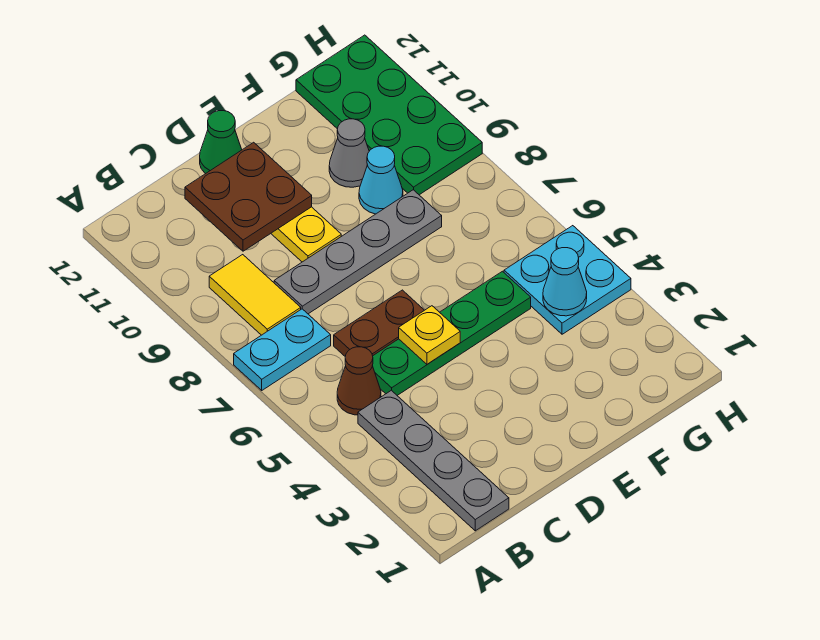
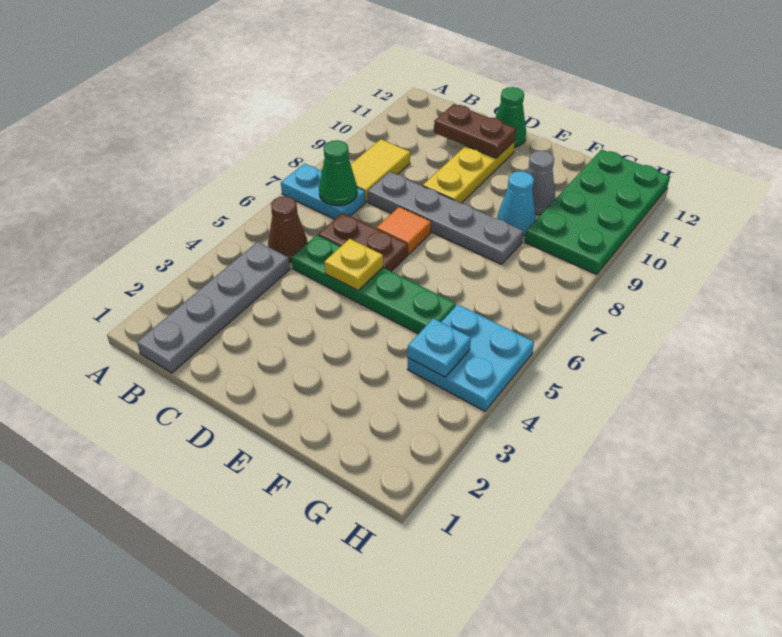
none -> green cone B7 level 2
brown plate C10:D11 level 2 -> brown plate C11:D11 level 2
none -> orange tile D7 level 1
cyan cone G4 level 2 -> cyan plate G4 level 2

